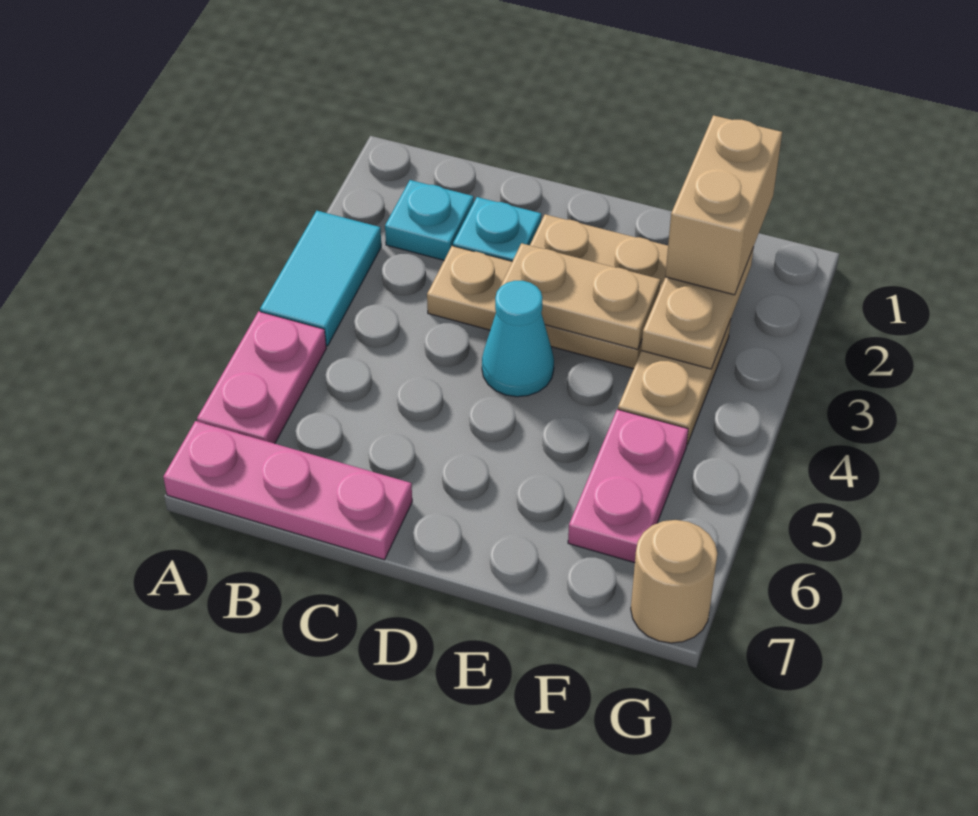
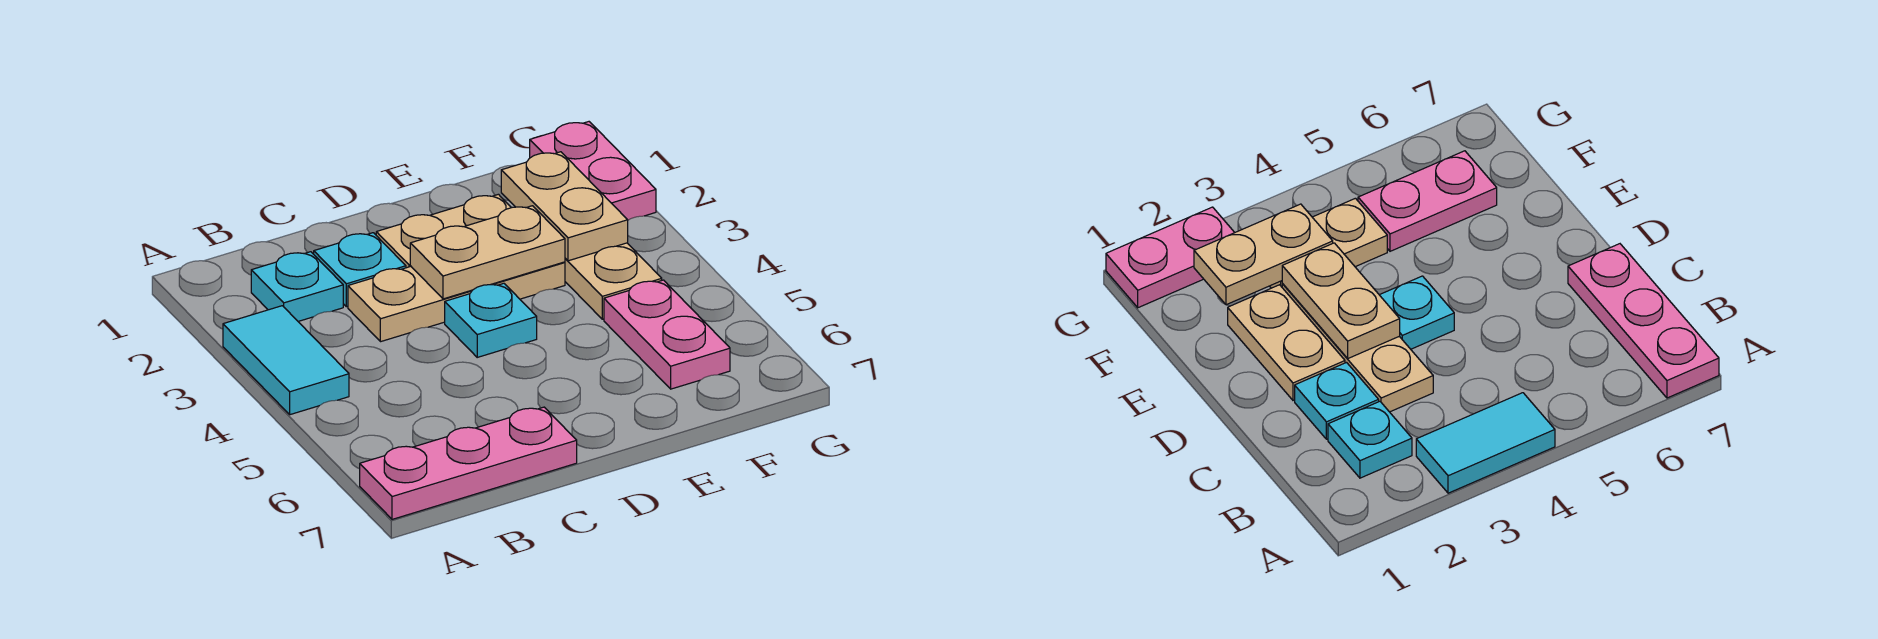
pink plate A5:A6 level 1 -> pink plate G1:G2 level 1
cyan cone D4 level 1 -> cyan plate D4 level 1
tan brick F1:F2 level 3 -> none
tan round brick G7 level 1 -> none

